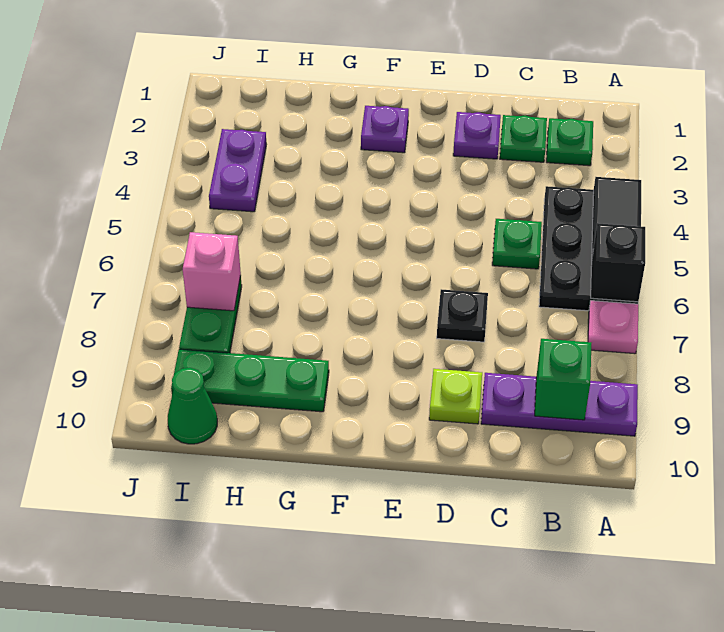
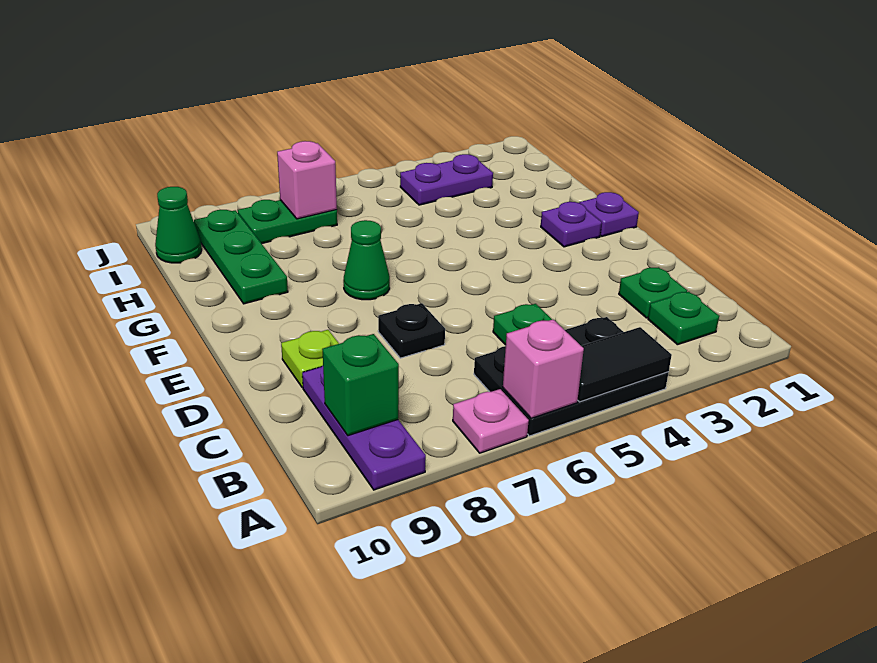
black brick A6 level 2 -> pink brick A6 level 2
purple plate D2 level 1 -> purple plate F1 level 1
none -> green cone F7 level 1

